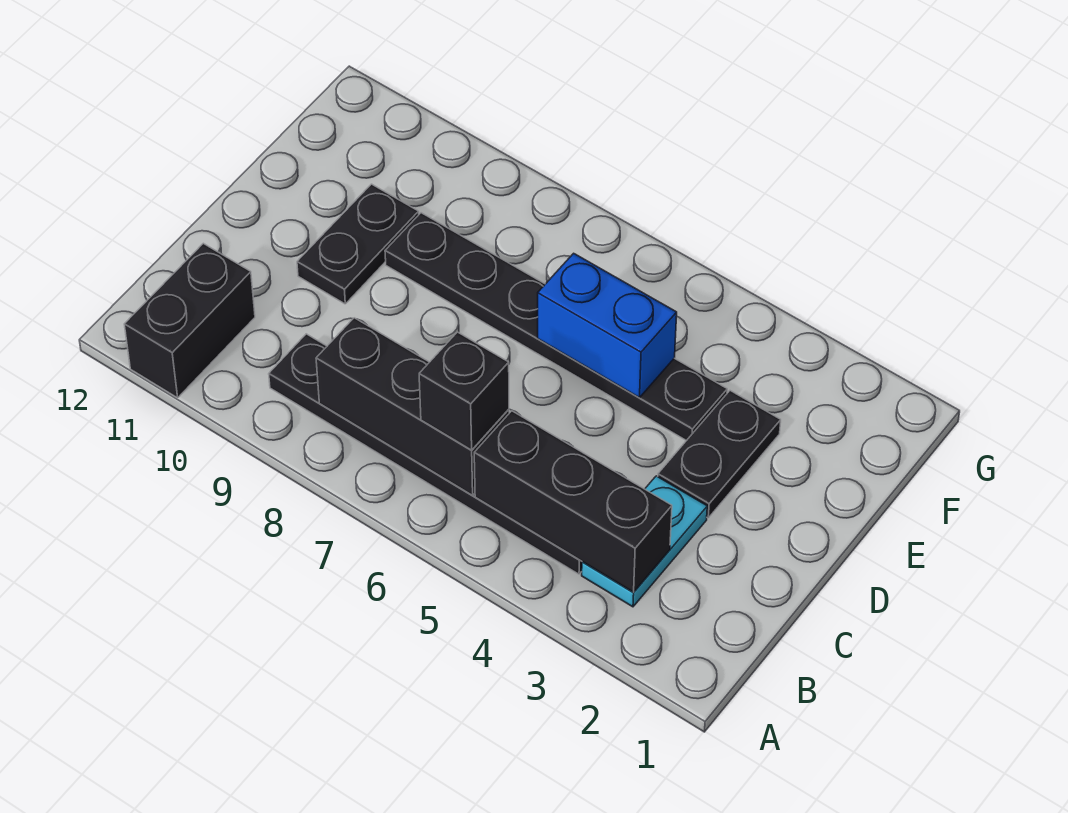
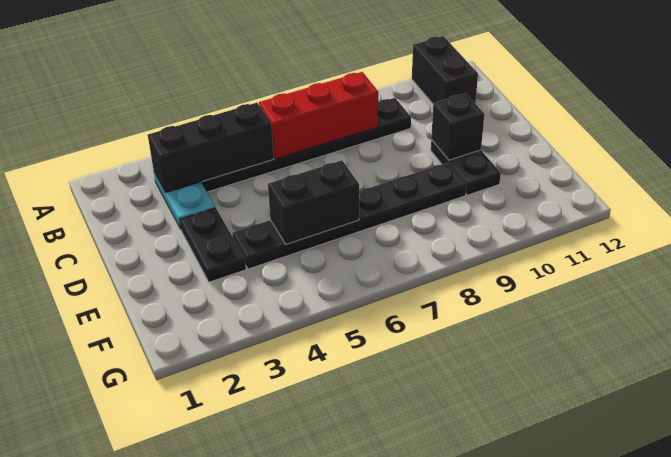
black brick B6:B8 level 2 -> red brick B6:B8 level 2
black brick B6 level 3 -> black brick D10 level 2
blue brick E5:E6 level 2 -> black brick E5:E6 level 2

